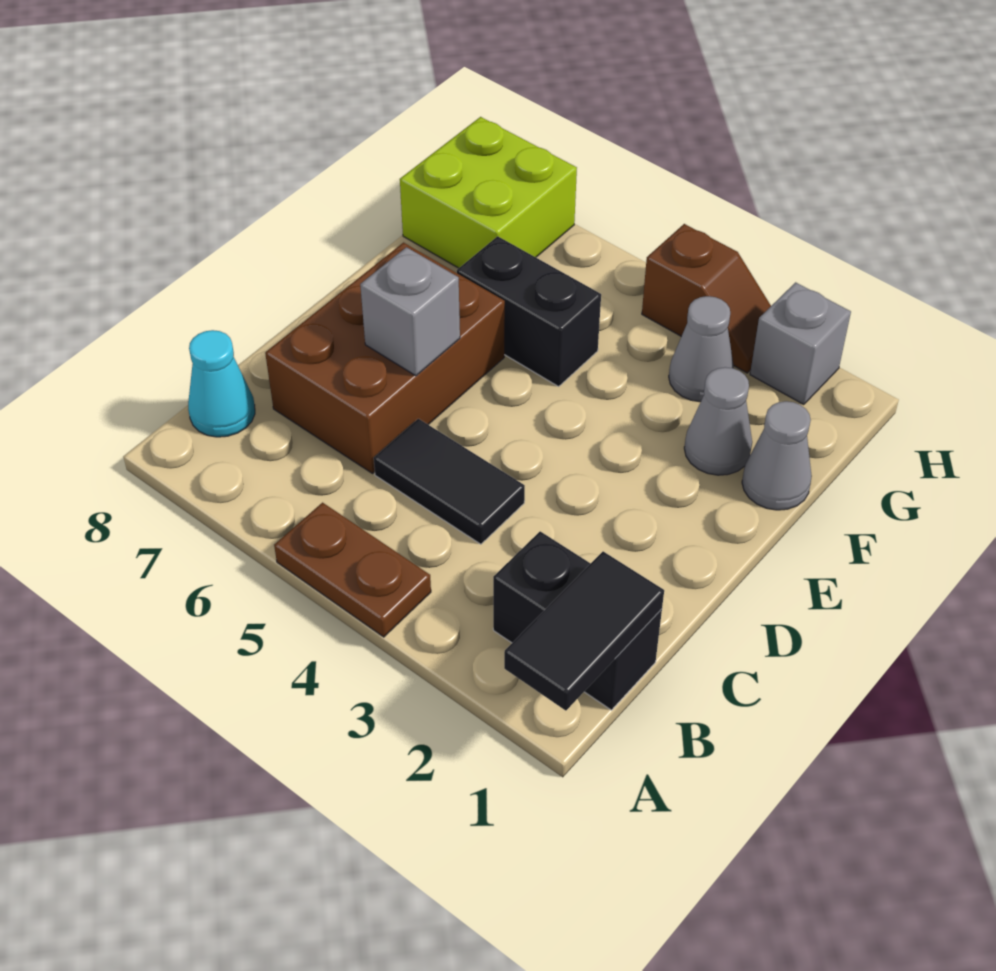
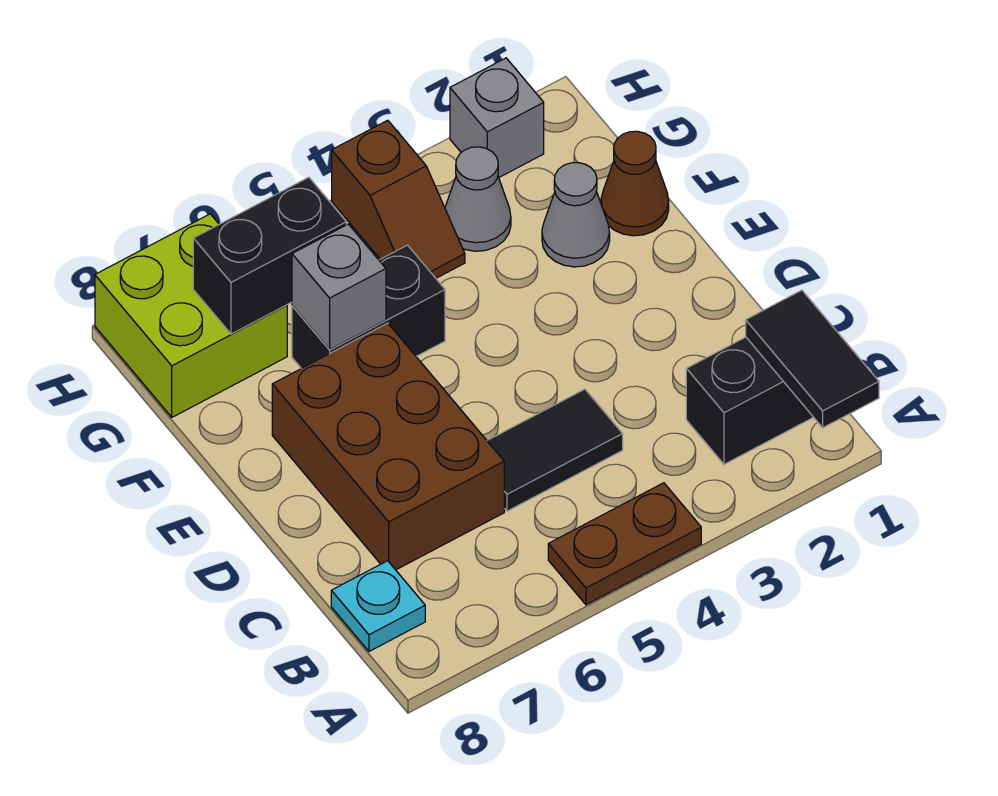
cyan cone B8 level 1 -> cyan plate B8 level 1
grey brick D6 level 2 -> grey brick F6 level 2
grey cone F1 level 1 -> brown cone F1 level 1
none -> black brick G6:G7 level 2
brown slope H3:H4 level 1 top 4 -> brown slope G4:H4 level 1 top H

